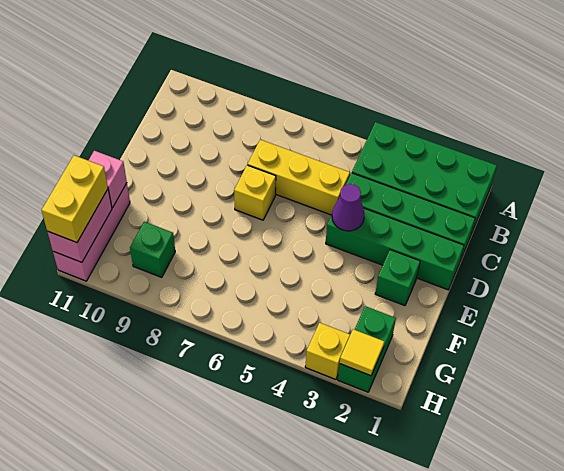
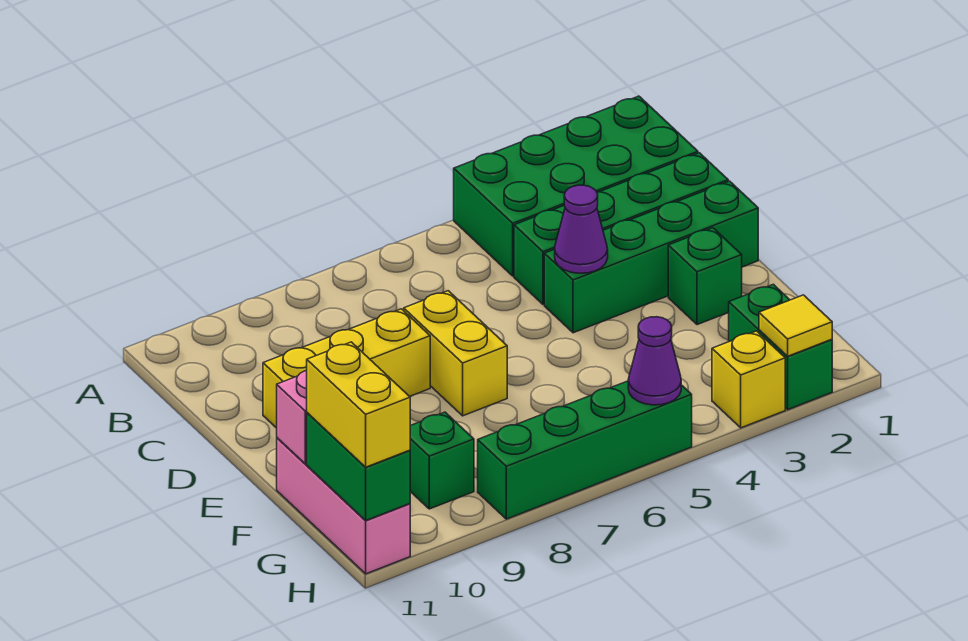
yellow brick C5:C7 level 1 -> yellow brick D8:D10 level 1
yellow brick D7 level 1 -> yellow brick D7:E7 level 1
pink brick G11:H11 level 2 -> green brick G11:H11 level 2
none -> green brick H5:H8 level 1
none -> purple cone H5 level 2

